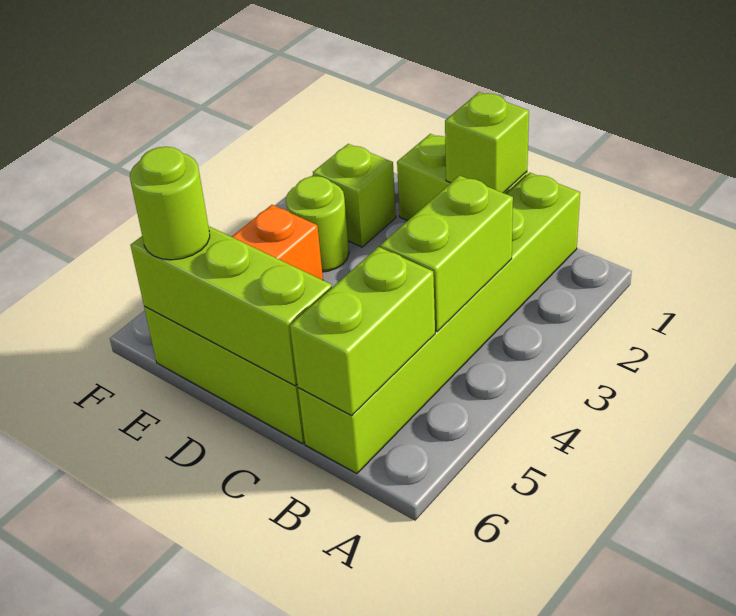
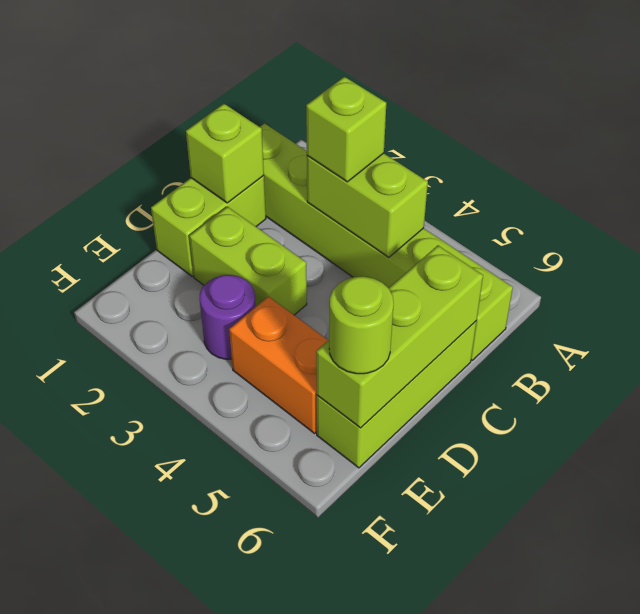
lime brick B5:B6 level 2 -> lime brick D2:D3 level 1
lime brick E2 level 1 -> lime brick B3 level 3
lime round brick E3 level 1 -> purple round brick E3 level 1

